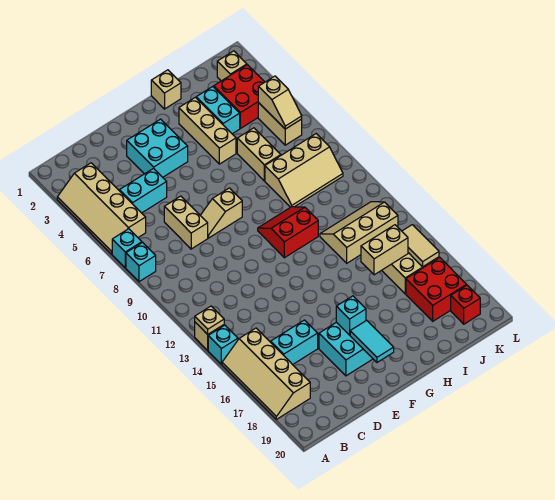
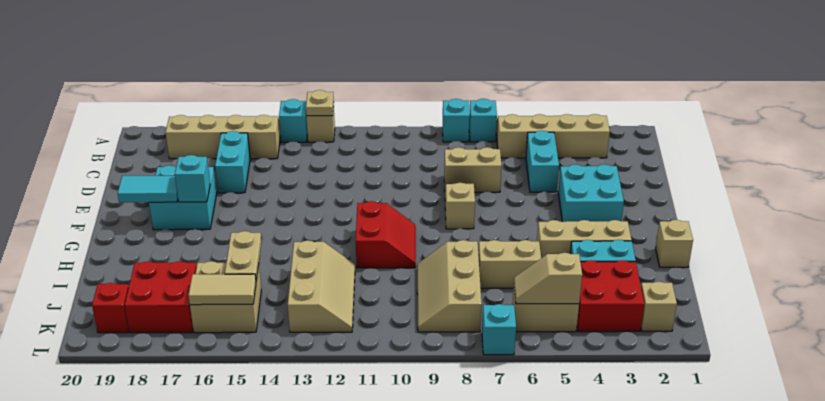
tan brick I15:J15 level 2 -> tan plate I15:J15 level 2
none -> cyan brick L7 level 1

